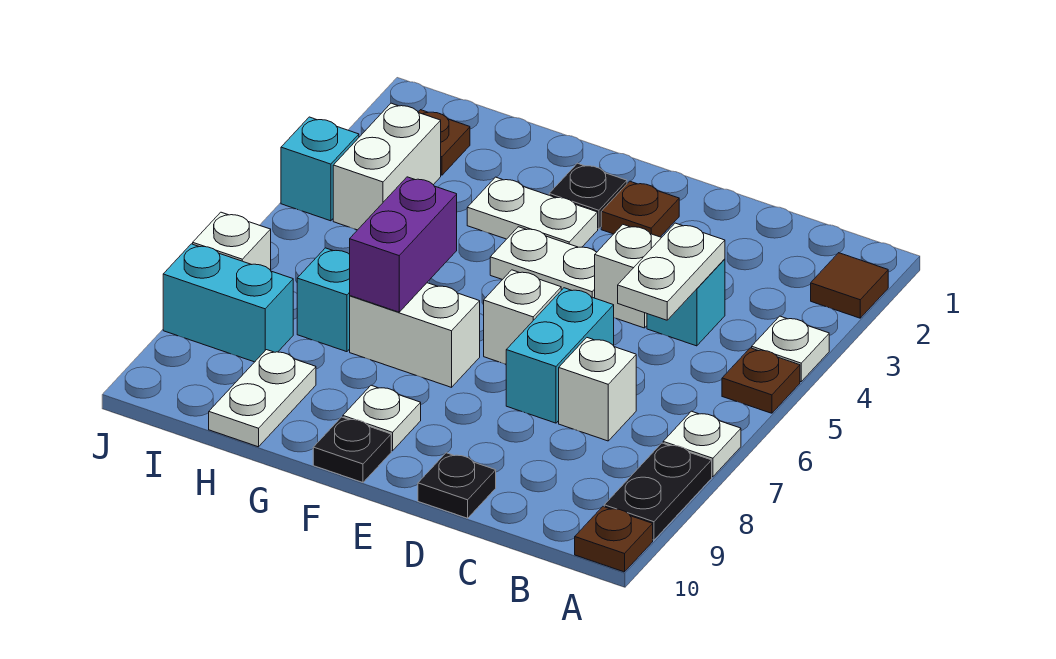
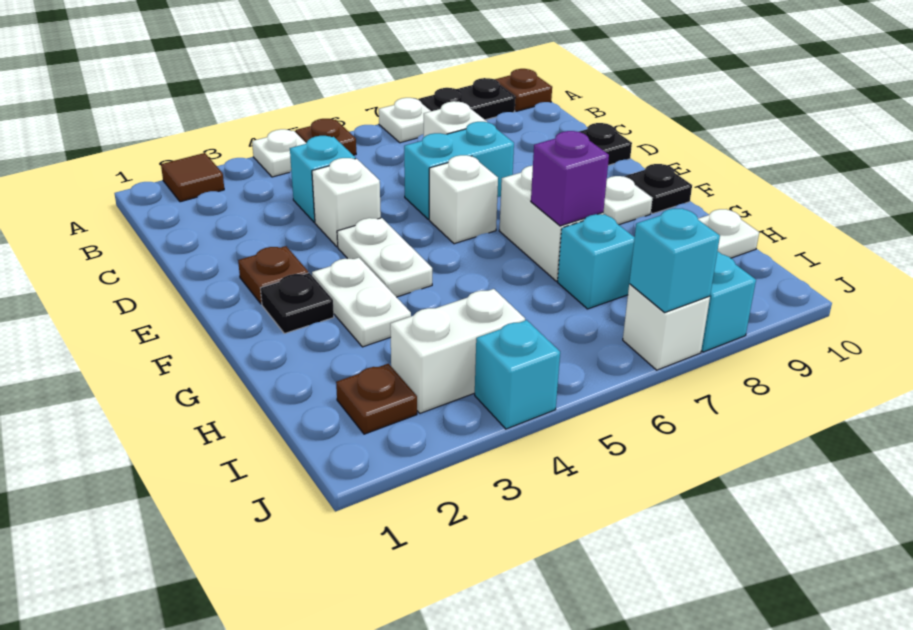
white plate C4:C5 level 2 -> none
purple brick G6:G7 level 2 -> purple brick G7 level 2
none -> cyan brick J7 level 2

